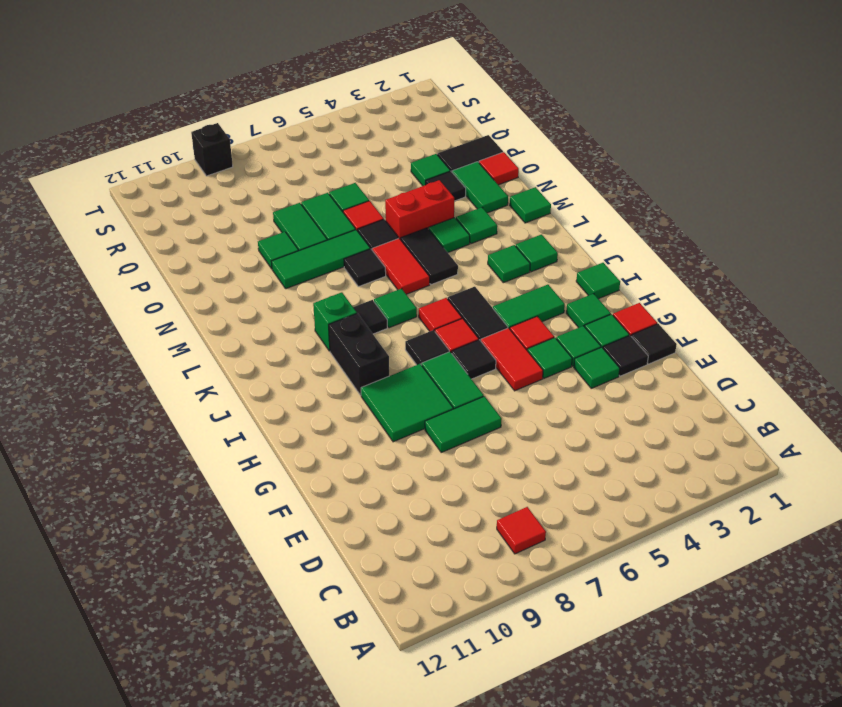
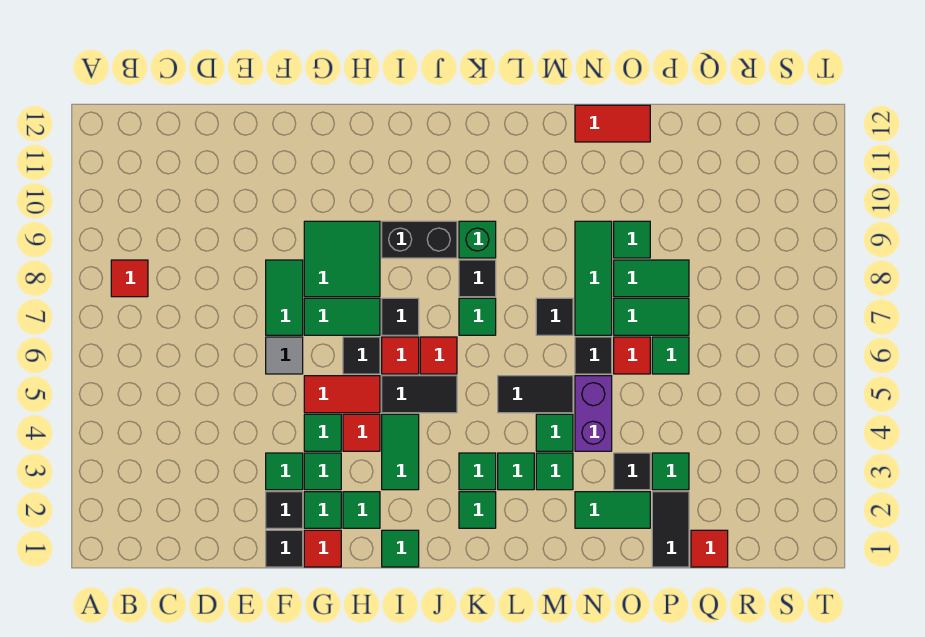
none -> grey tile F6 level 1
red tile L6:M6 level 1 -> red tile N12:O12 level 1
green tile M1 level 1 -> green tile L3 level 1
red brick N4:N5 level 1 -> purple brick N4:N5 level 1
red tile O1 level 1 -> red tile Q1 level 1
black brick T9 level 1 -> none

